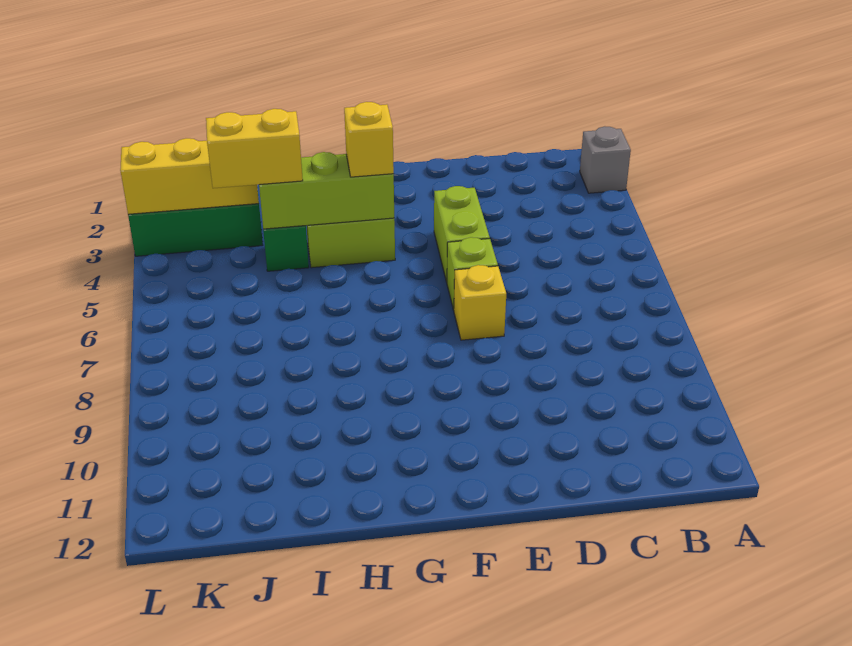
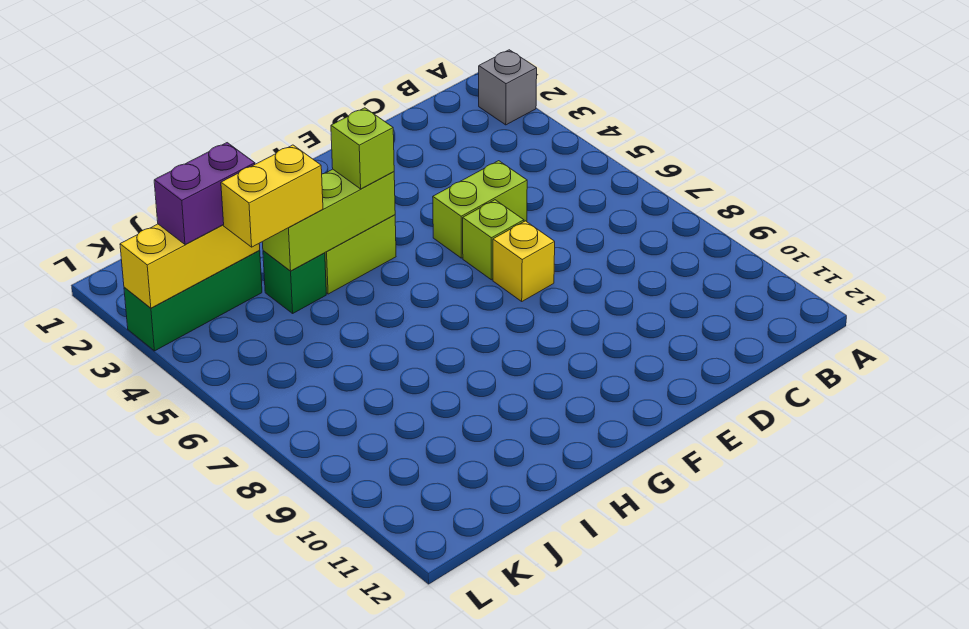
lime brick E4:E5 level 1 -> lime brick D5:E5 level 1
yellow brick G4 level 3 -> lime brick G4 level 3
none -> purple brick J3:K3 level 3

